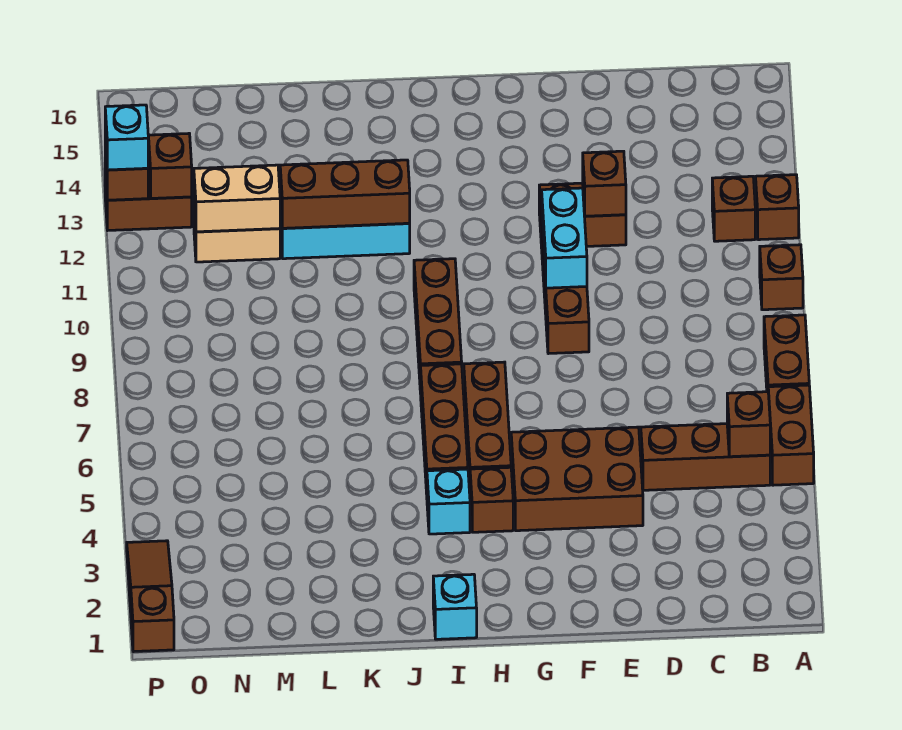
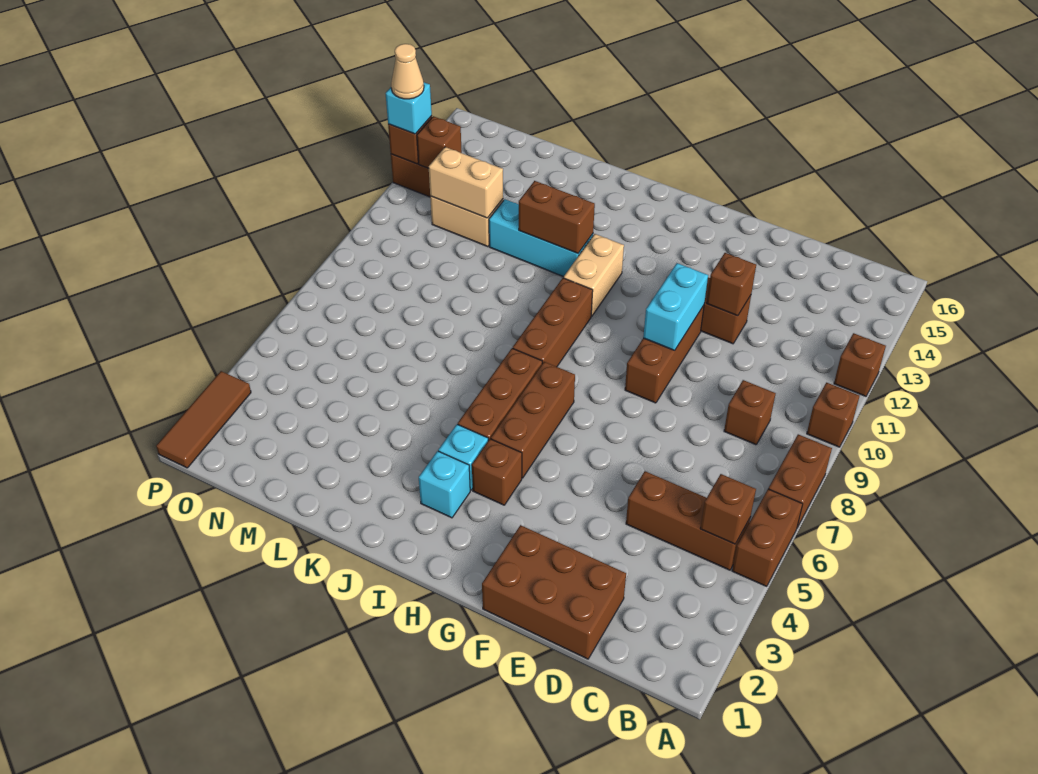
brown brick B12 level 1 -> brown brick C9 level 1
brown brick E4:G5 level 1 -> brown brick D1:F2 level 1
cyan brick I1 level 1 -> cyan brick I3 level 1
none -> tan brick I11:I12 level 1
brown brick J12:L12 level 2 -> brown brick J12:K12 level 2
brown slope P1:P3 level 1 top 1 -> brown tile P1:P3 level 1
none -> tan cone P13 level 4

